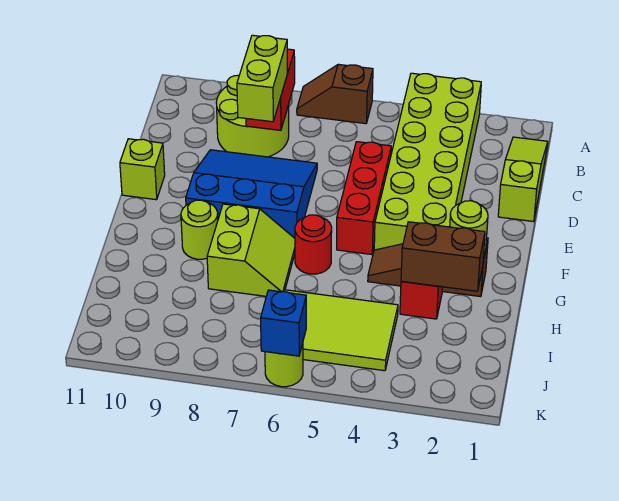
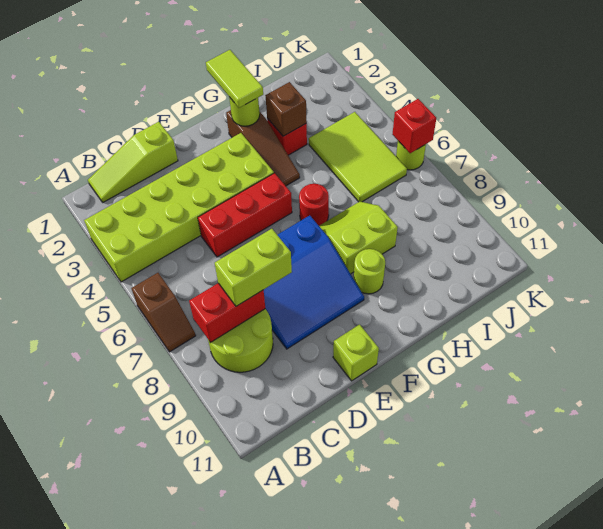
blue slope D7:F9 level 1 top F -> blue slope D7:F9 level 1 top 7
none -> lime tile G1:G2 level 3
brown brick H2:H3 level 2 -> brown brick H3 level 2
blue brick K6 level 2 -> red brick K6 level 2

